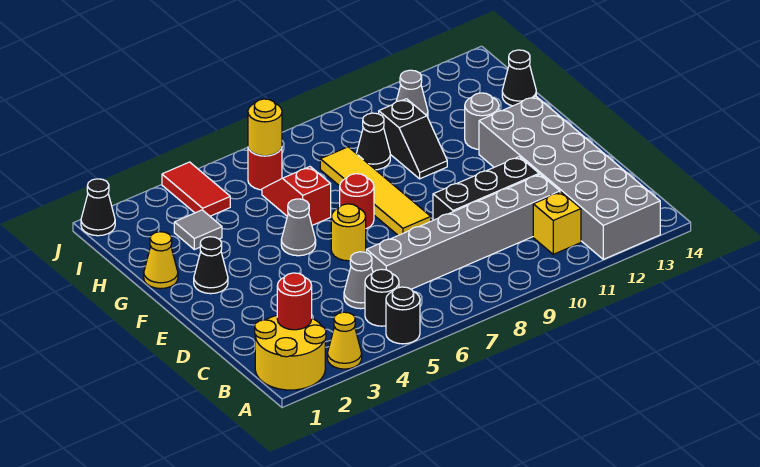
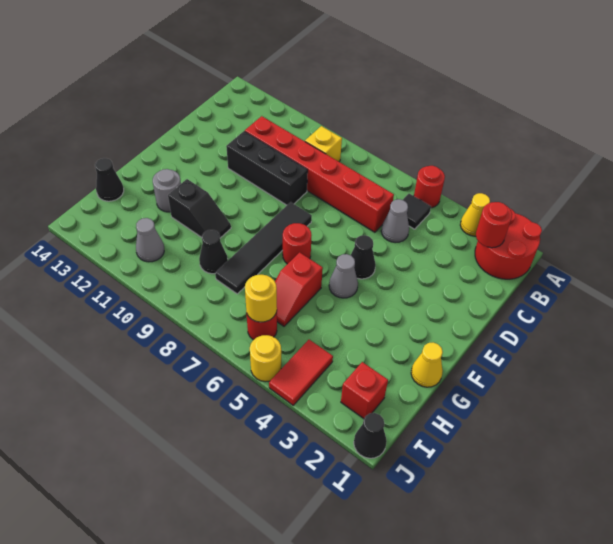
yellow round brick A1:B2 level 1 -> red round brick A1:B2 level 1
black round brick A5 level 1 -> red round brick A5 level 1
grey brick A12:F13 level 1 -> none
black round brick B5 level 1 -> black tile B5 level 1
yellow brick B11 level 1 -> yellow brick B9 level 1
grey brick C6:C11 level 1 -> red brick C6:C11 level 1
yellow round brick E6 level 1 -> yellow round brick J5 level 1
yellow tile E8:H8 level 1 -> black tile E8:H8 level 1
black cone F2 level 1 -> black cone E5 level 1
black slope G10:H10 level 1 top H -> black slope G10:G11 level 1 top 11
grey tile H3 level 1 -> none
none -> red brick I2 level 1

